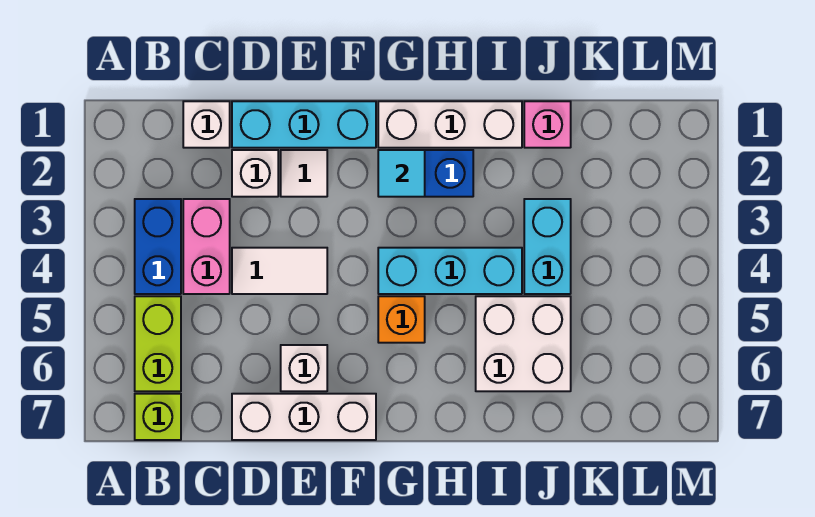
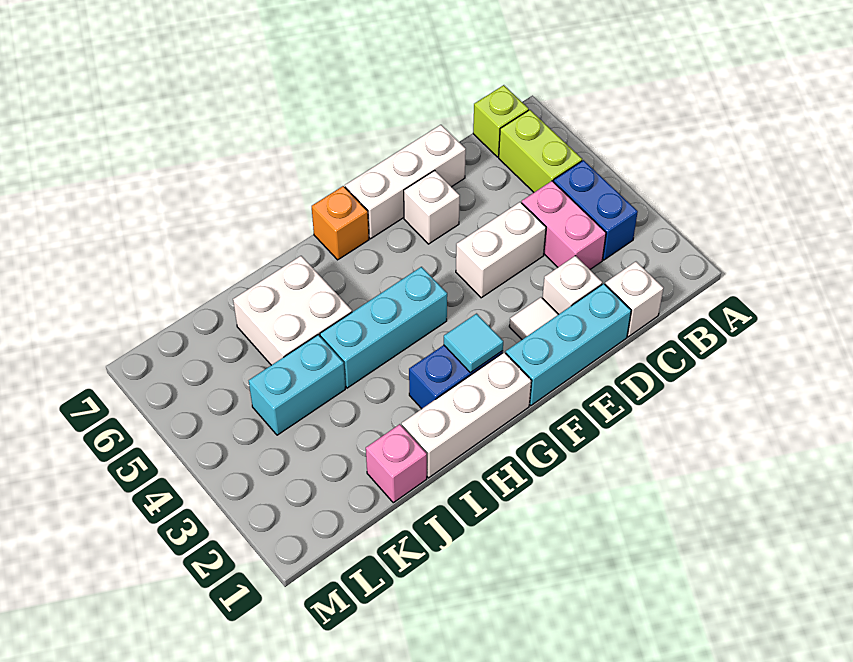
white tile D4:E4 level 1 -> white brick D4:E4 level 1
orange brick G5 level 1 -> orange brick G7 level 1
cyan brick J3:J4 level 1 -> cyan brick J4:K4 level 1

